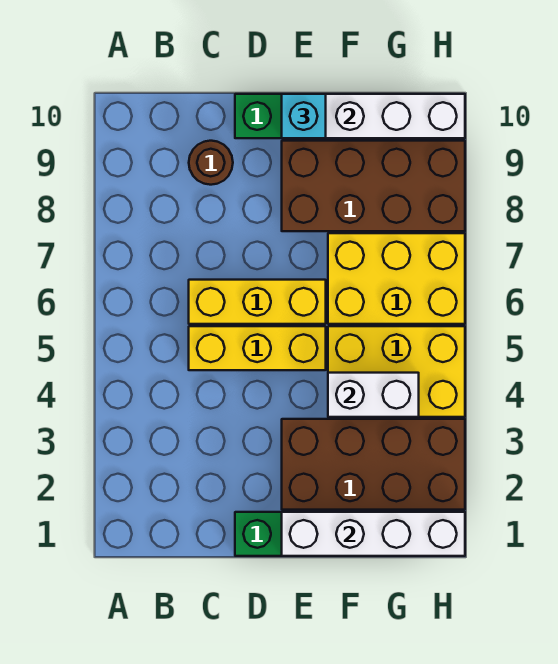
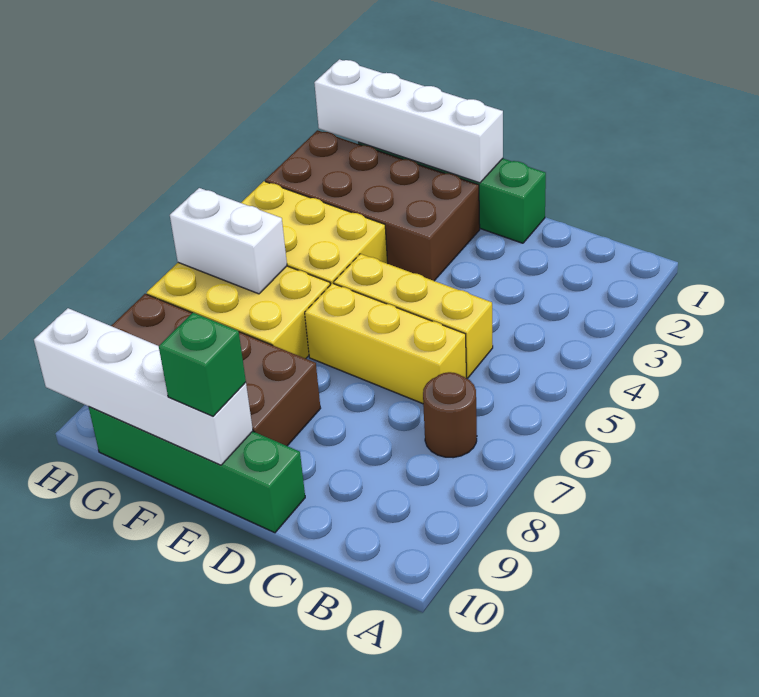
brown round brick C9 level 1 -> brown round brick B7 level 1
cyan brick E10 level 3 -> green brick E10 level 3
white brick F4:G4 level 2 -> white brick G6:H6 level 2

